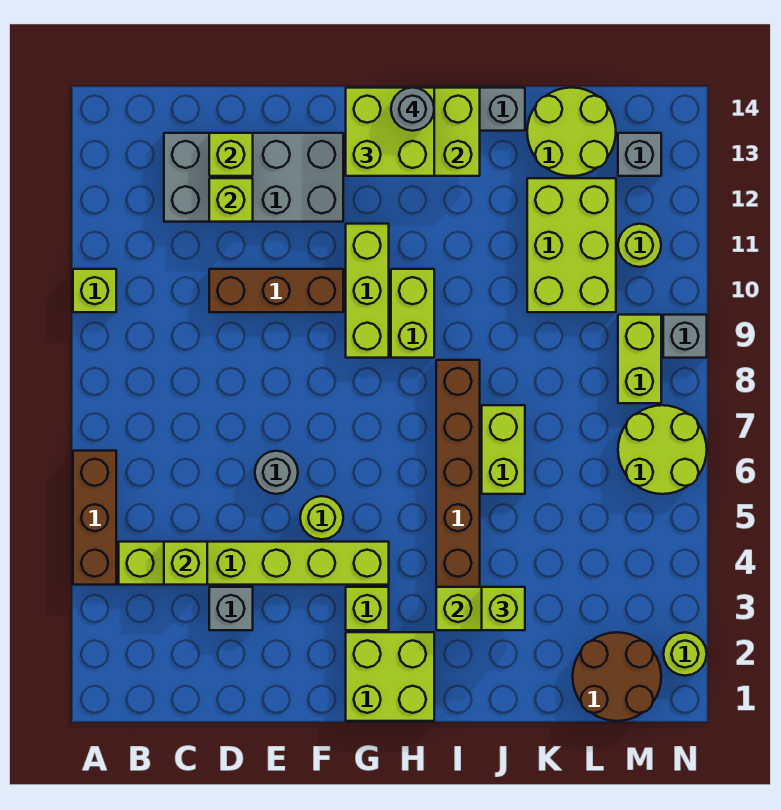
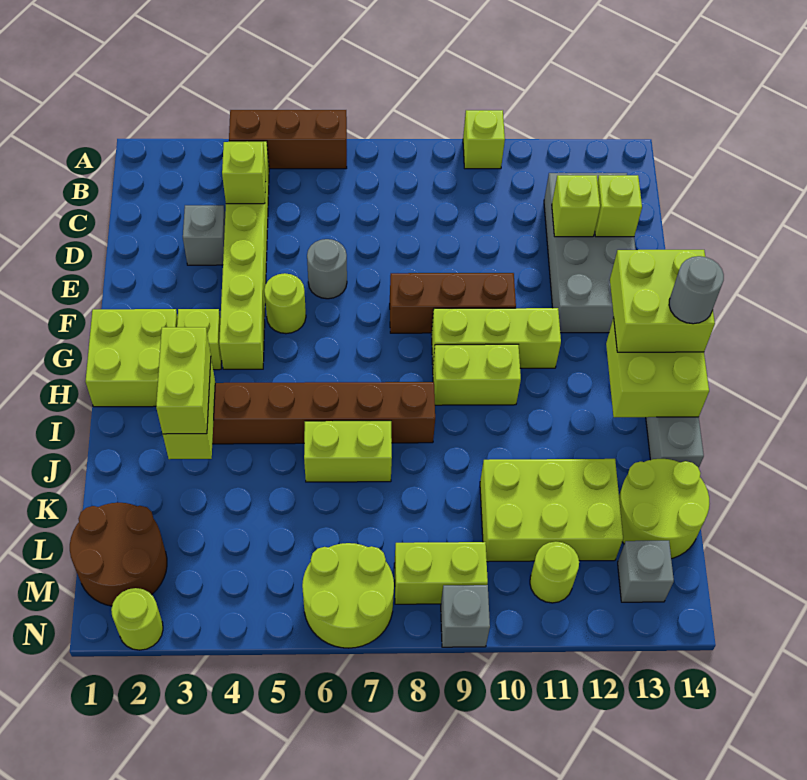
brown brick D10:F10 level 1 -> brown brick F8:F10 level 1
lime brick J3 level 3 -> lime brick I3:J3 level 3

